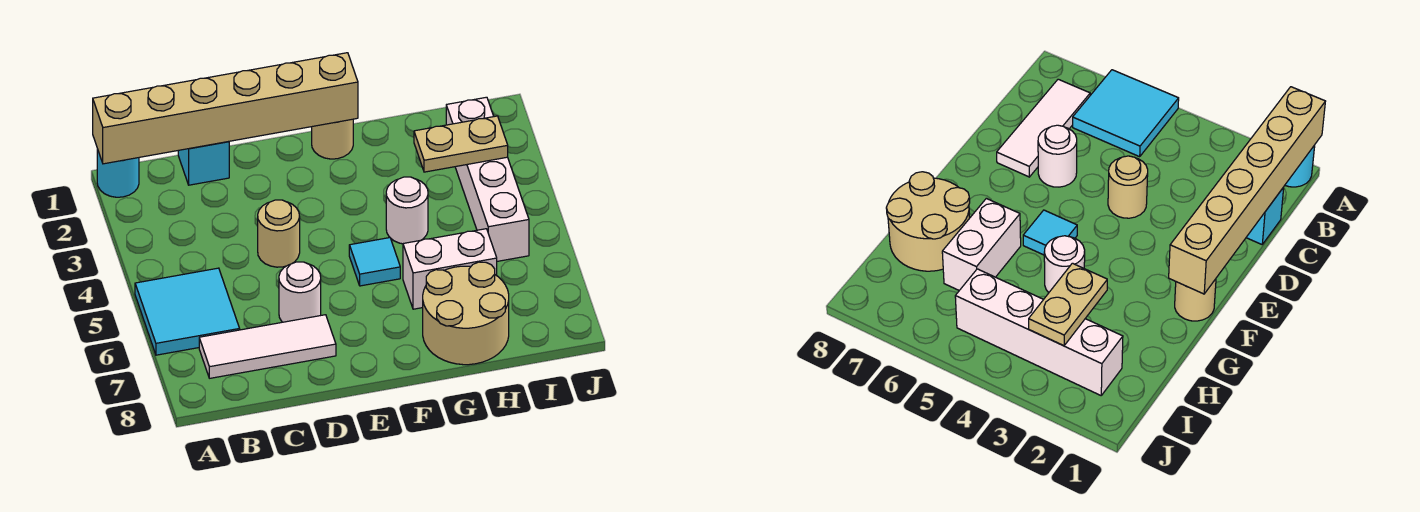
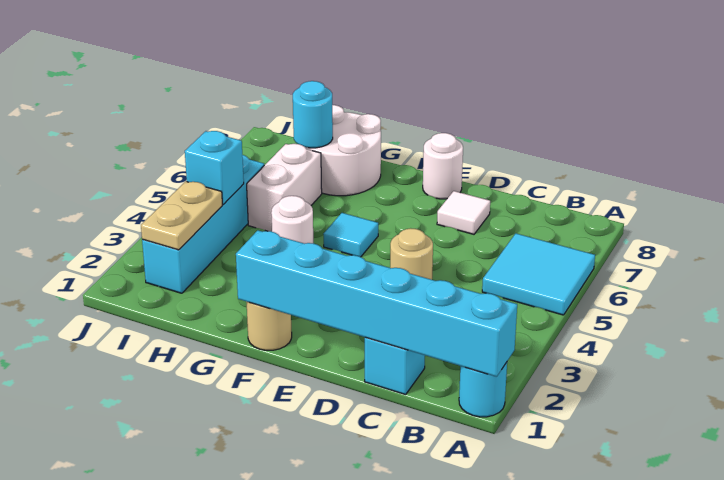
tan brick A1:F1 level 2 -> cyan brick A1:F1 level 2
white tile B7:D7 level 1 -> white tile D7 level 1
white round brick D6 level 1 -> white round brick E8 level 1
white brick G6:H6 level 1 -> white brick H5:H6 level 1
tan round brick G7:H8 level 1 -> white round brick G7:H8 level 1
tan plate H3:I3 level 2 -> tan plate I2:I3 level 2
none -> cyan round brick H7 level 2
white brick I2:I5 level 1 -> cyan brick I2:I5 level 1
none -> cyan brick I4 level 2

